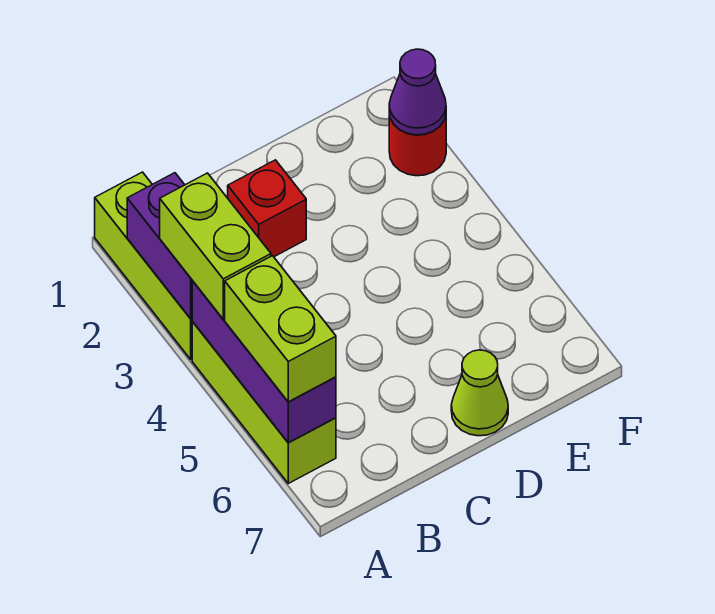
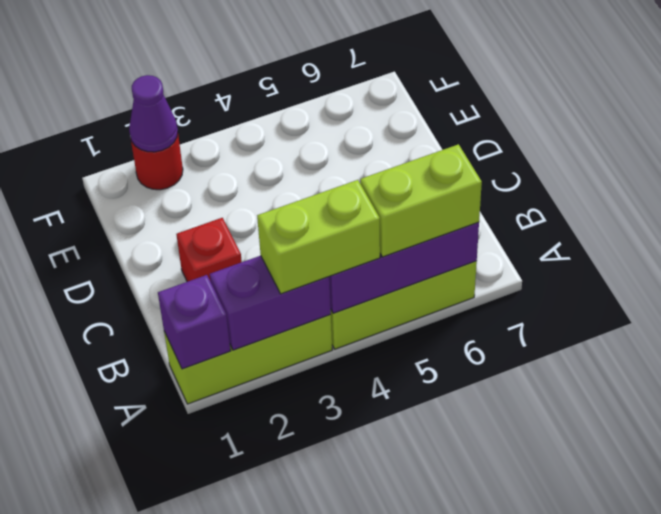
none -> purple brick A1 level 2
lime cone D7 level 1 -> none

